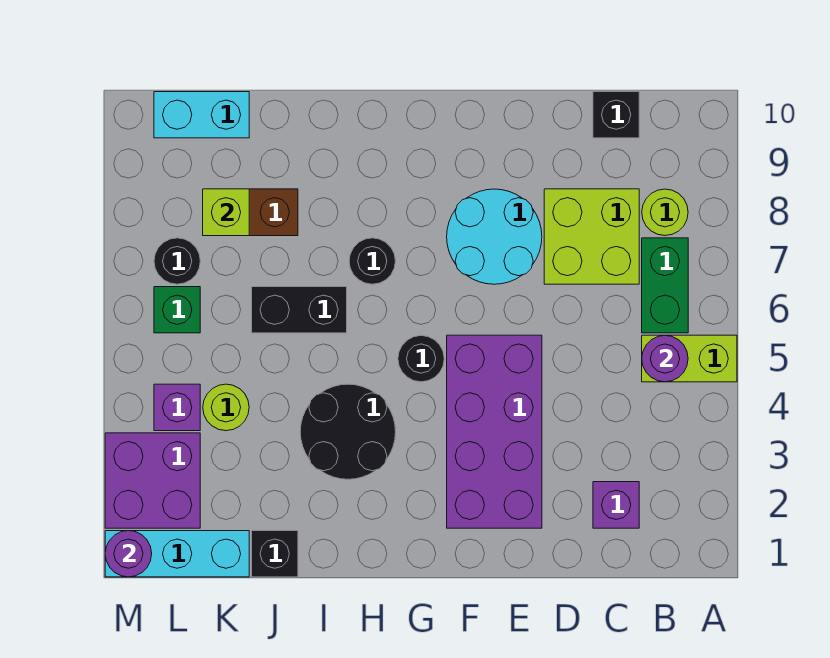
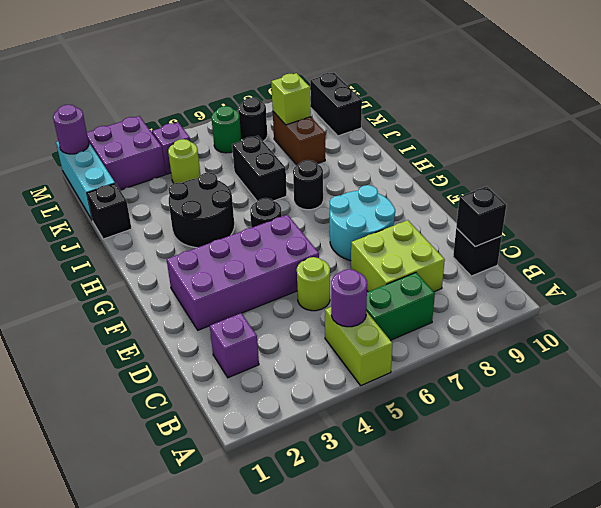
lime round brick B8 level 1 -> lime round brick D5 level 1
none -> black brick C10 level 2
cyan brick K10:L10 level 1 -> black brick K10:L10 level 1
green brick L6 level 1 -> green round brick L6 level 1

